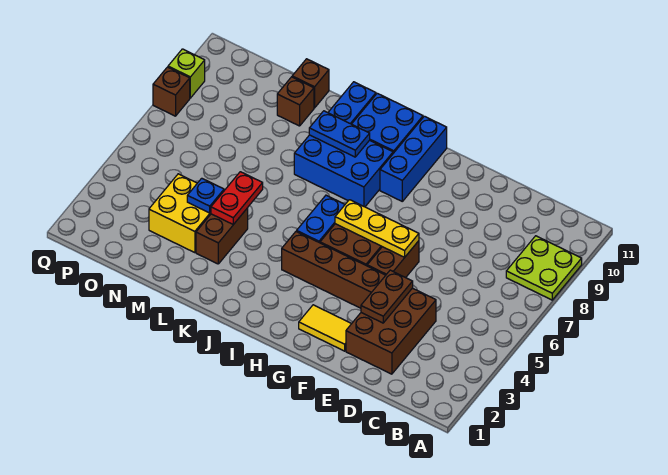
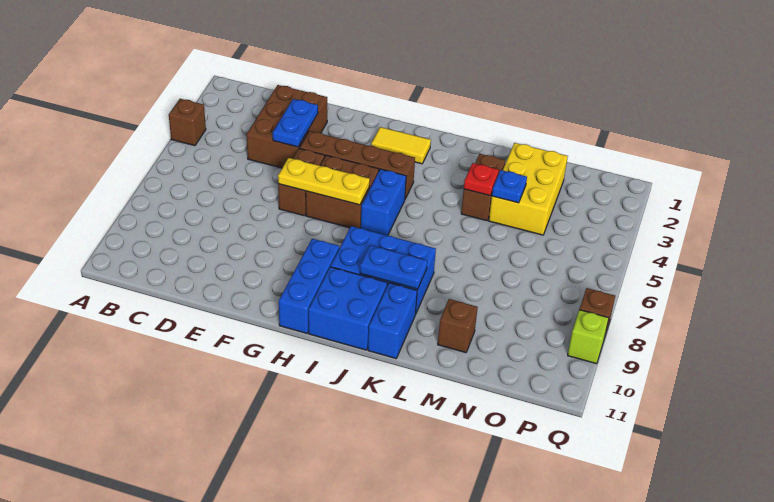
lime plate A8:B9 level 1 -> none
brown plate E3:E4 level 2 -> blue plate E3:E4 level 2
yellow tile F2:G2 level 1 -> yellow tile H2:I2 level 1
red plate L4:L5 level 2 -> red plate L4 level 2
yellow brick M3:N4 level 1 -> yellow brick M2:N4 level 1
brown brick M11 level 1 -> brown brick A4 level 1

